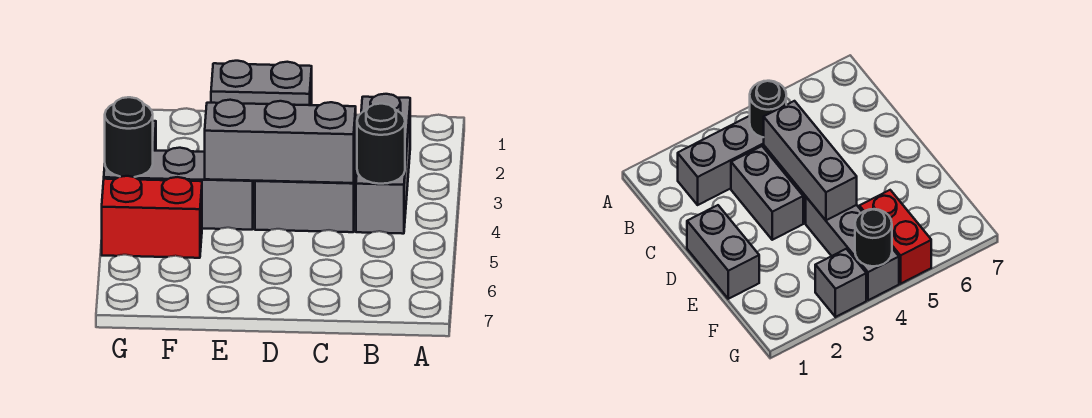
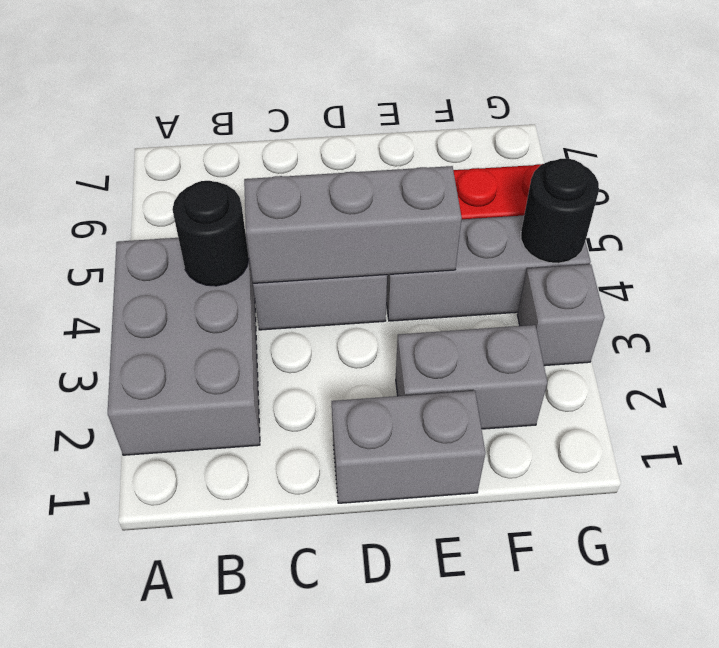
grey brick B2:B4 level 1 -> grey brick A2:B4 level 1
grey brick C3:D3 level 1 -> grey brick E2:F2 level 1

